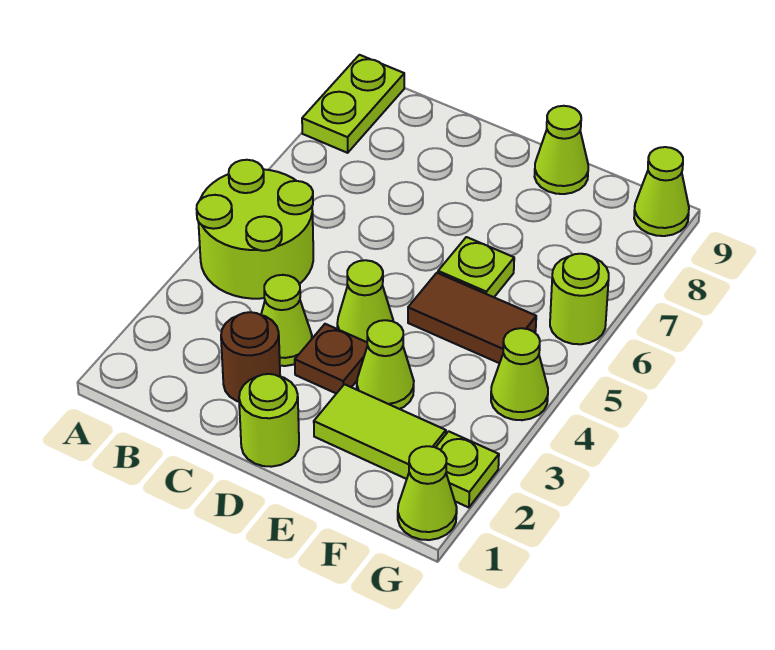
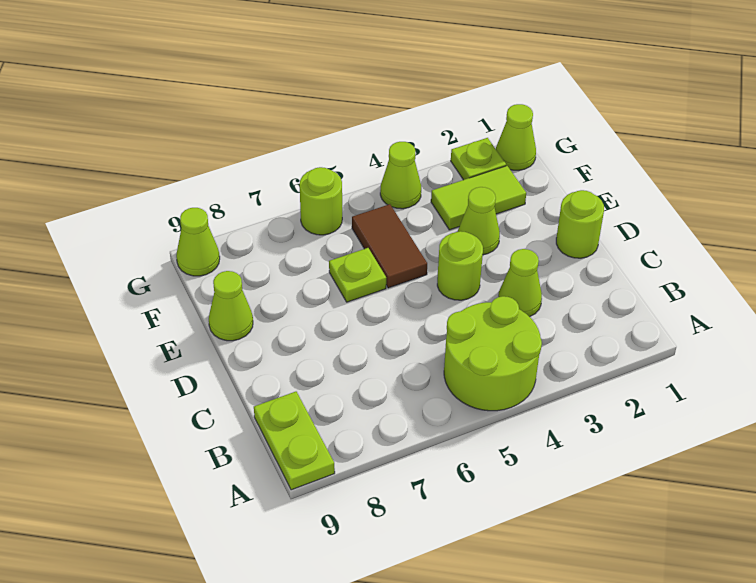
lime plate A8:A9 level 1 -> lime plate A9:B9 level 1
brown round brick C2 level 1 -> none
brown plate D3 level 1 -> none
lime cone D4 level 1 -> lime round brick D4 level 1
lime tile E2:F2 level 1 -> lime tile F2:F3 level 1

